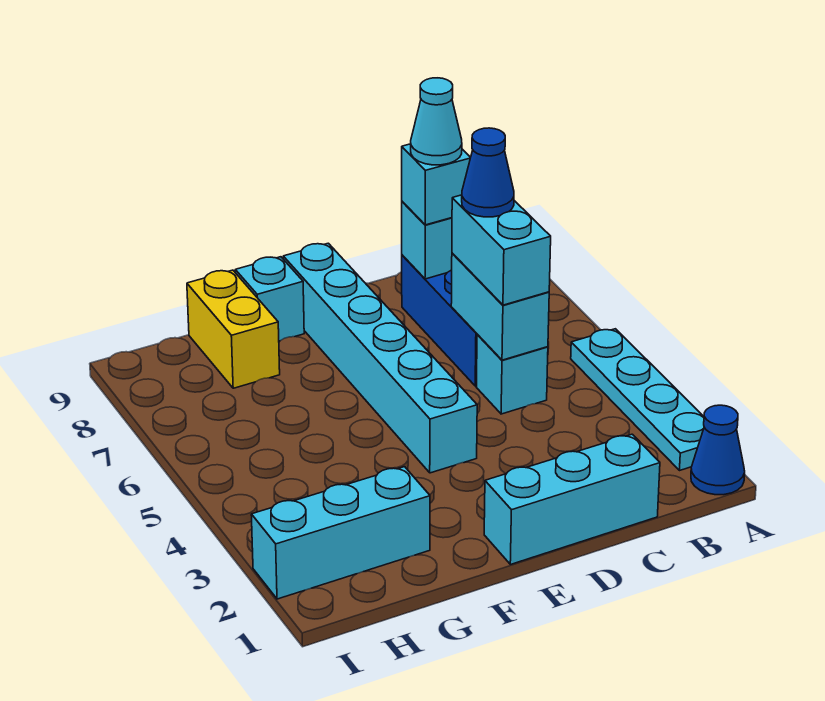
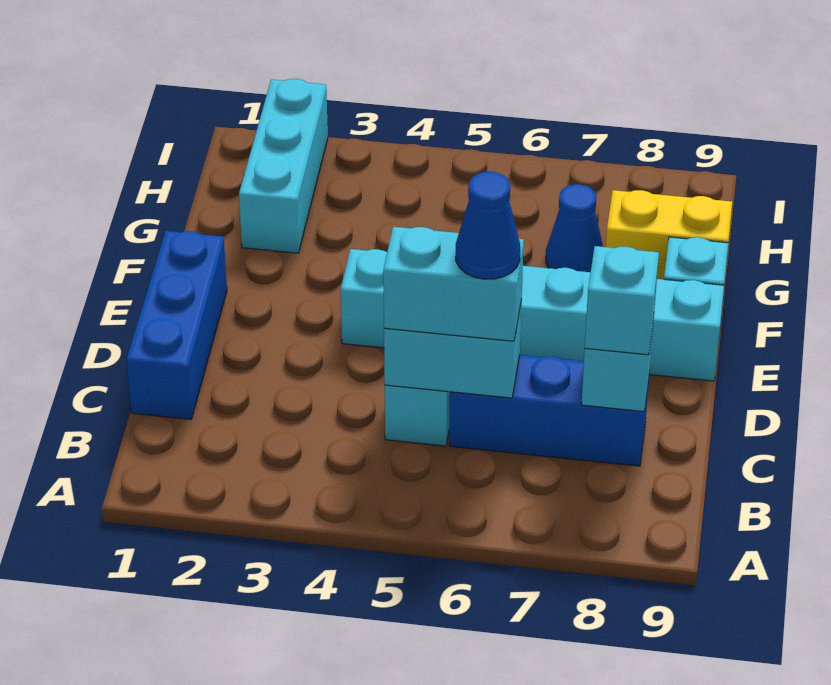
blue cone A1 level 1 -> blue cone G7 level 1
cyan plate A2:A5 level 1 -> none
cyan brick C1:E1 level 1 -> blue brick C1:E1 level 1
cyan cone C8 level 4 -> none

